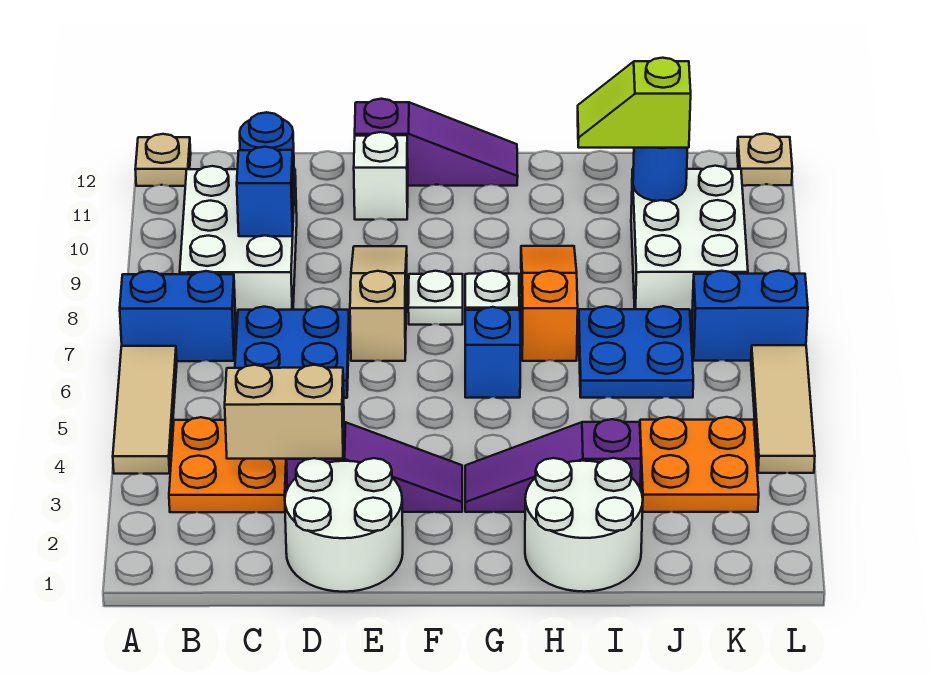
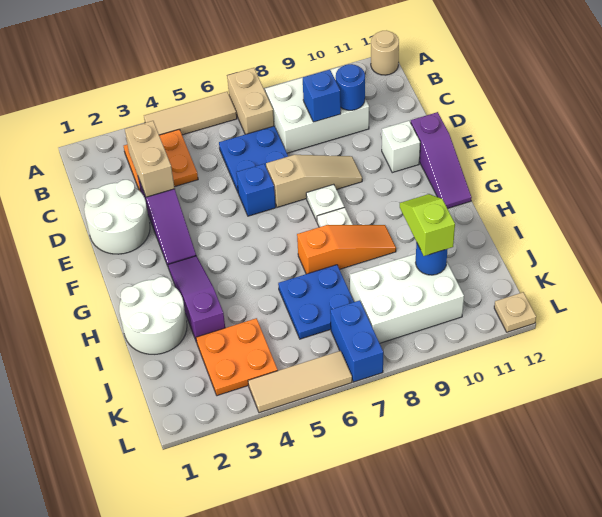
blue brick A7:B7 level 1 -> tan brick A7:B7 level 1
tan plate A12 level 1 -> tan round brick A12 level 1
blue brick G6 level 1 -> blue brick E6 level 1

